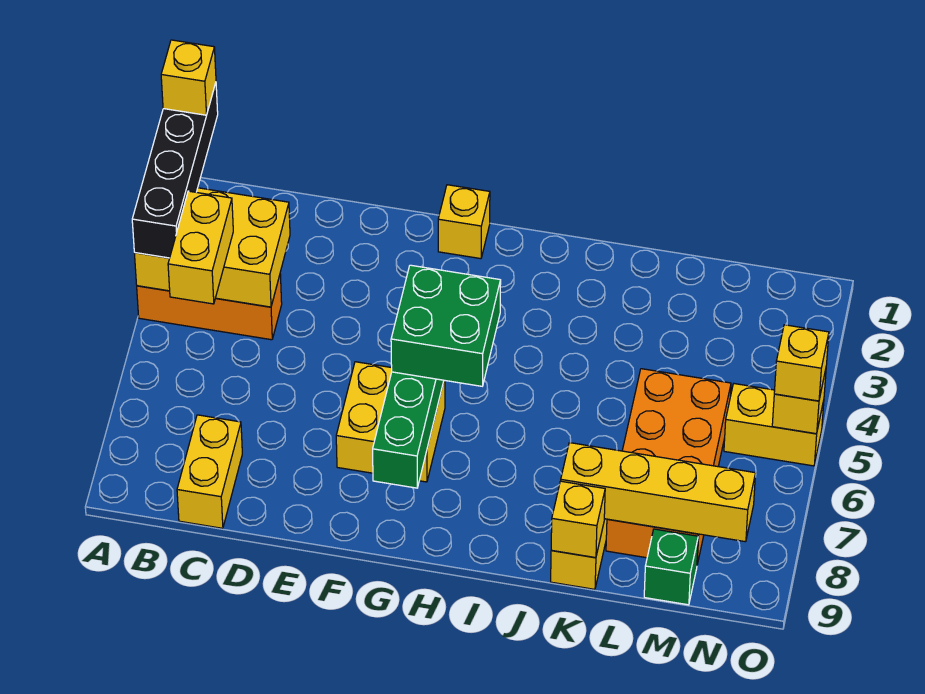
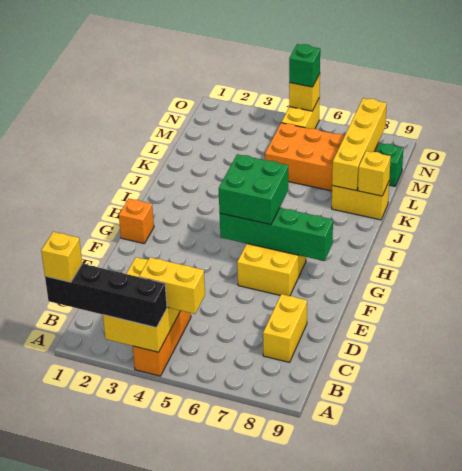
yellow brick C8:C9 level 1 -> yellow brick C8:D8 level 1
yellow brick G1 level 1 -> orange brick G1 level 1
yellow brick O5 level 3 -> green brick O5 level 3

